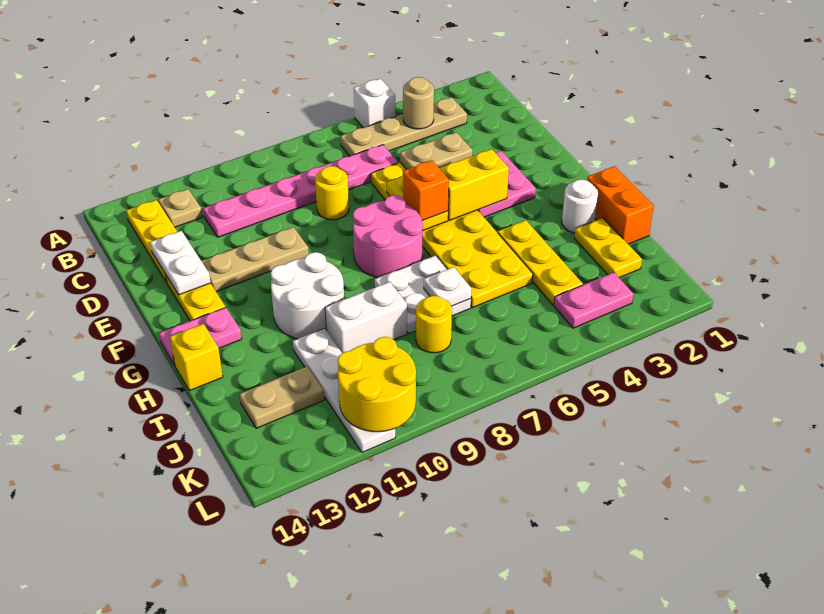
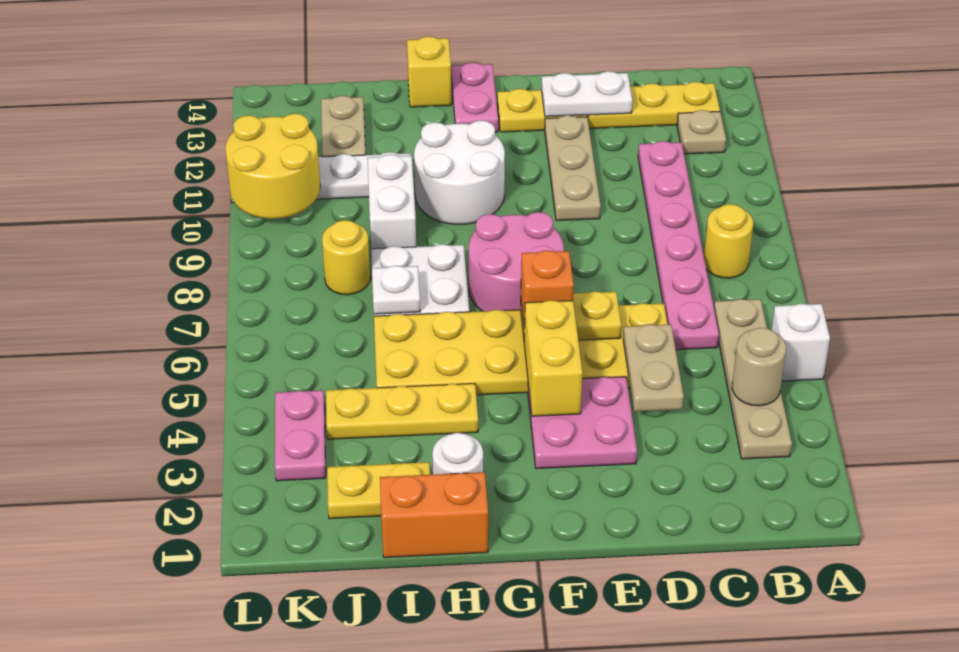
yellow round brick D8 level 1 -> yellow round brick B8 level 1

